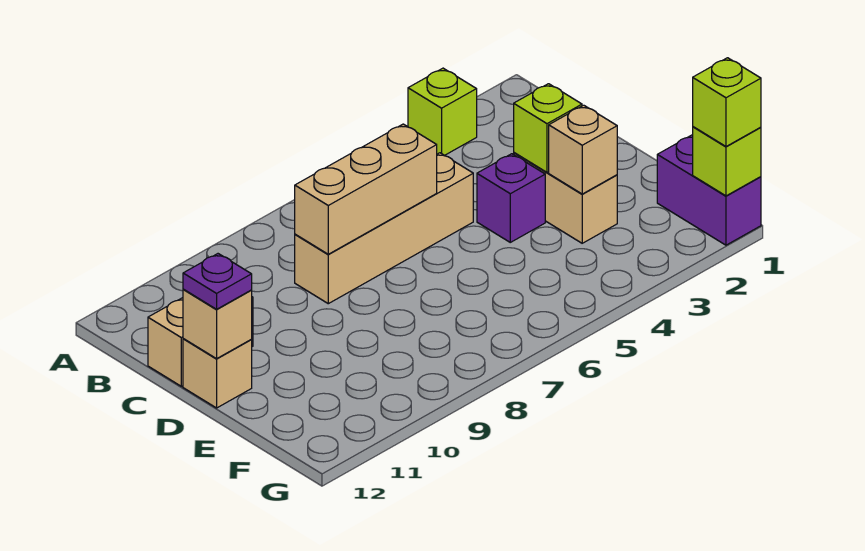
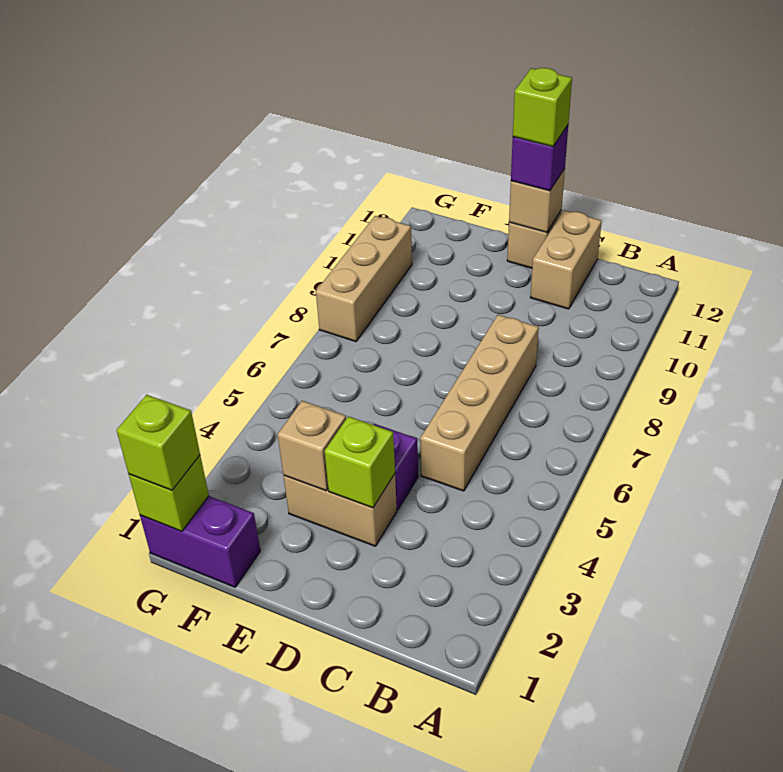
lime brick A3 level 1 -> lime brick D12 level 4
tan brick C6:C8 level 2 -> tan brick G8:G10 level 1
purple plate D12 level 3 -> purple brick D12 level 3

